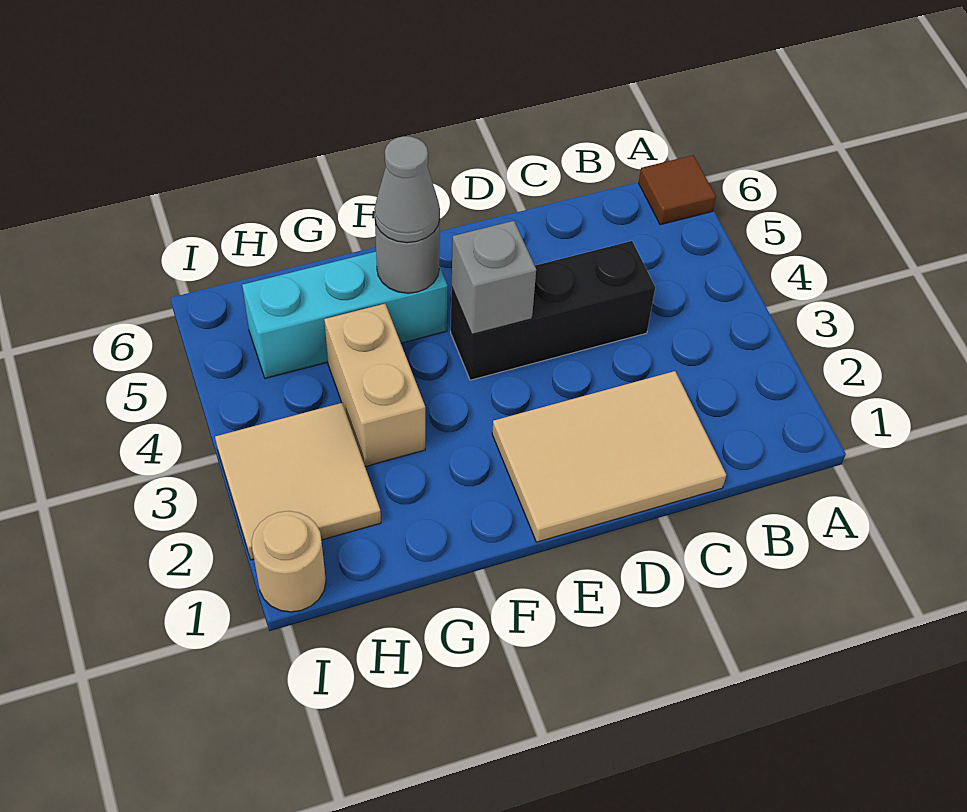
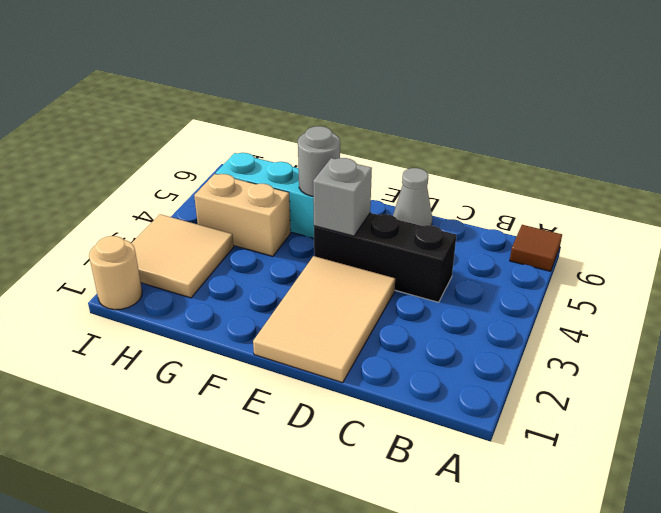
tan tile C1:E2 level 1 -> tan tile D1:E3 level 1
grey cone F5 level 3 -> grey cone D6 level 1
tan brick G3:G4 level 1 -> tan brick G4:H4 level 1

